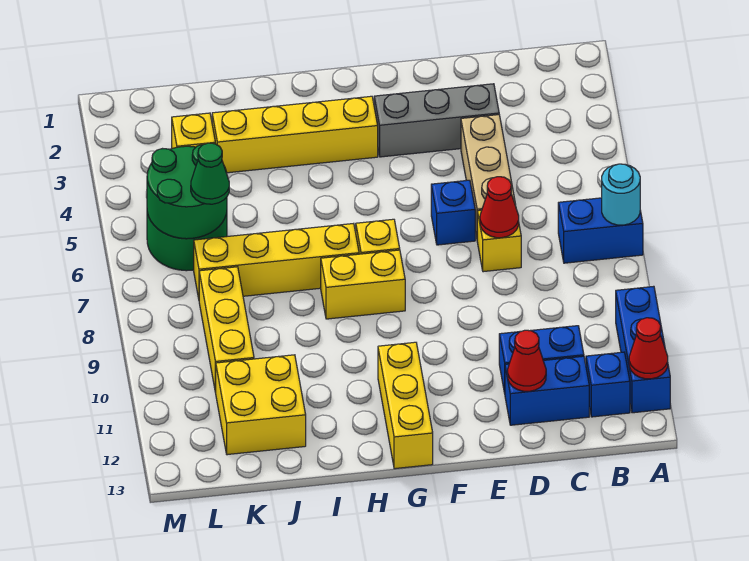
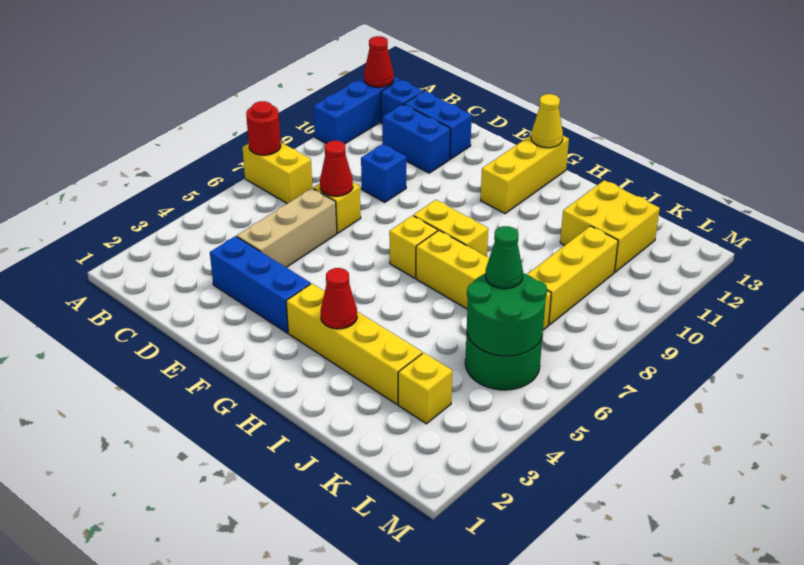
blue brick A7:B7 level 1 -> yellow brick A7:B7 level 1
cyan round brick A7 level 2 -> red round brick A7 level 2
grey brick D3:F3 level 1 -> blue brick D3:F3 level 1
red cone D12 level 2 -> red cone H3 level 2
blue brick E6 level 1 -> blue brick D9 level 1
none -> yellow cone G13 level 2

